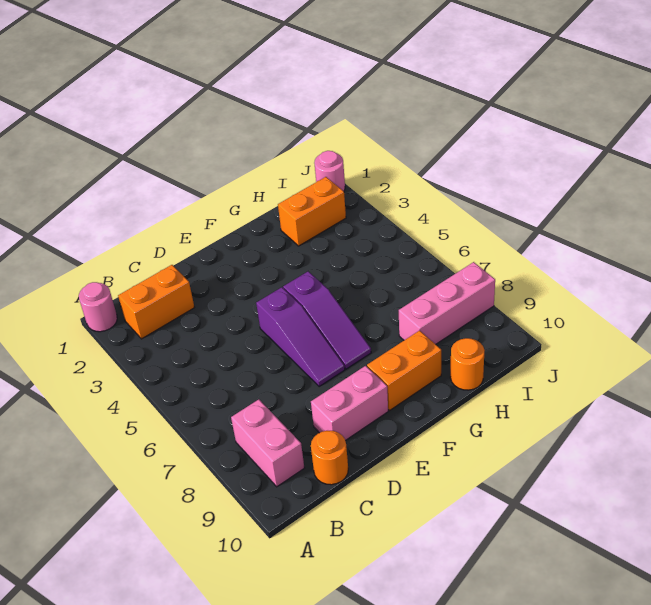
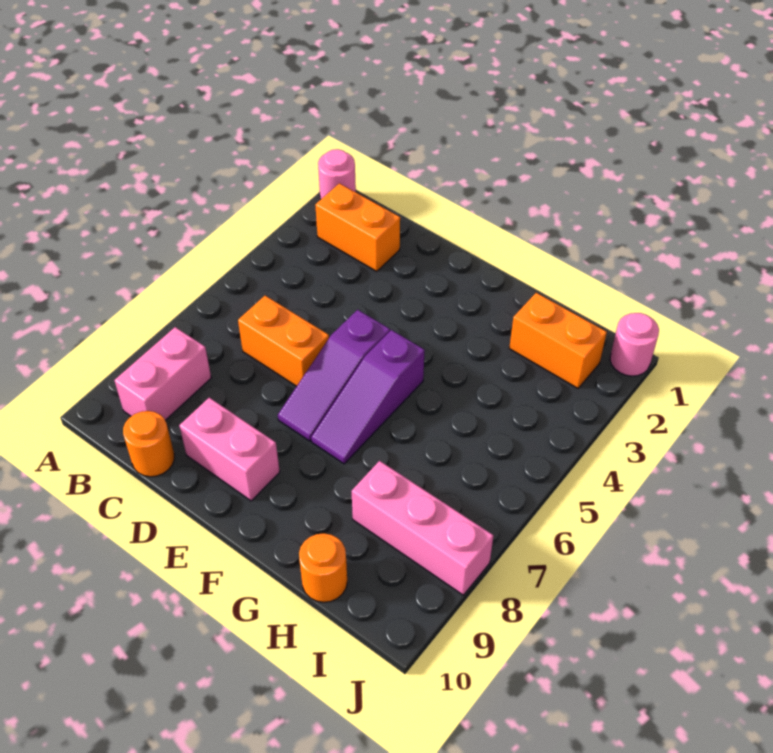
orange brick F9:G9 level 1 -> orange brick C6:D6 level 1

